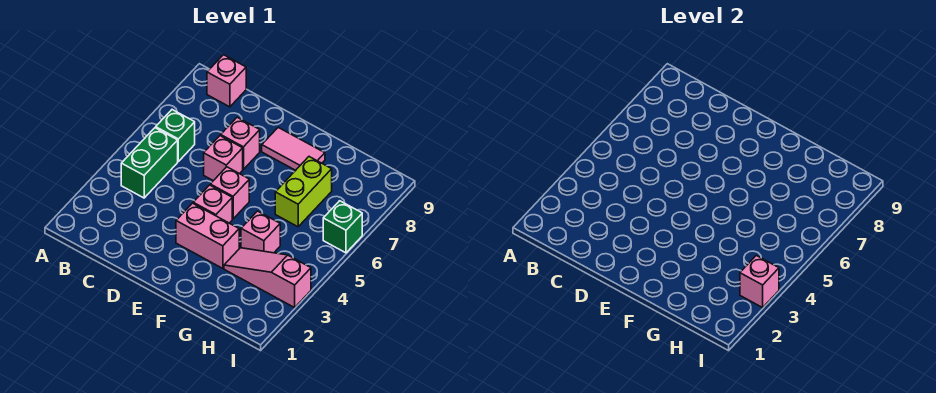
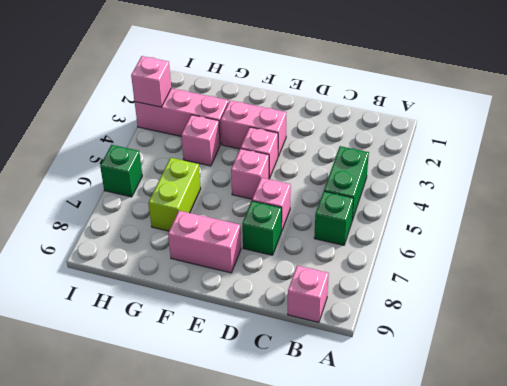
pink brick D7 level 1 -> green brick D7 level 1
pink tile E8:F8 level 1 -> pink brick E8:F8 level 1
pink slope G3:I3 level 1 top I -> pink brick G3:I3 level 1

